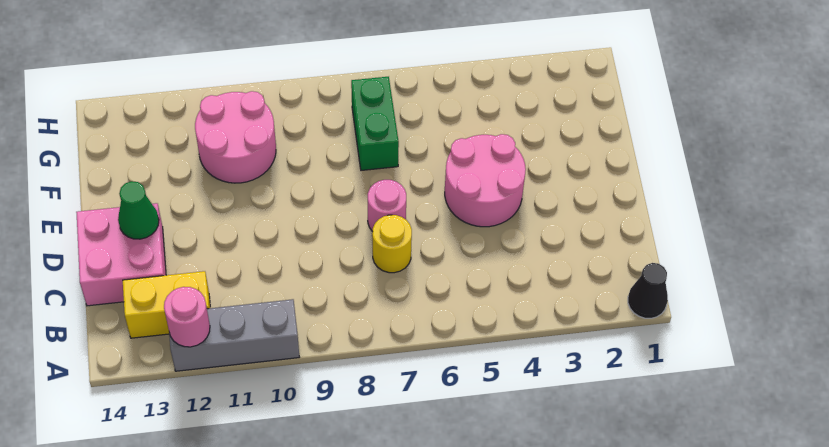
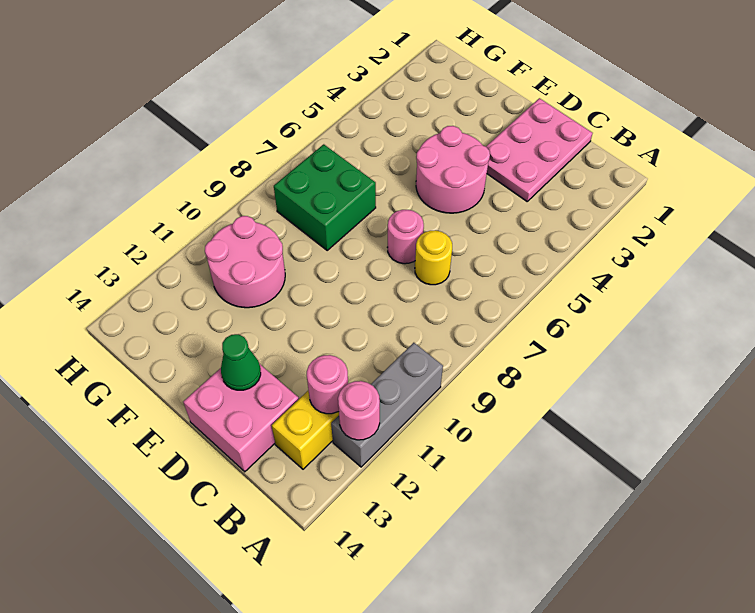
black cone A1 level 1 -> none
none -> pink round brick B12 level 2
none -> pink plate C1:D3 level 1
green brick F7:G7 level 1 -> green brick F7:G8 level 1

